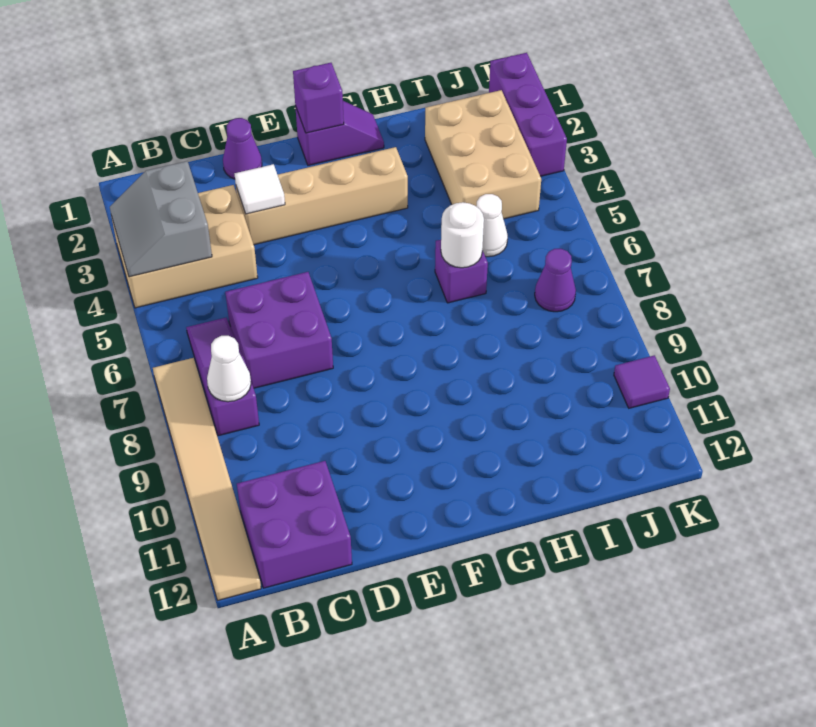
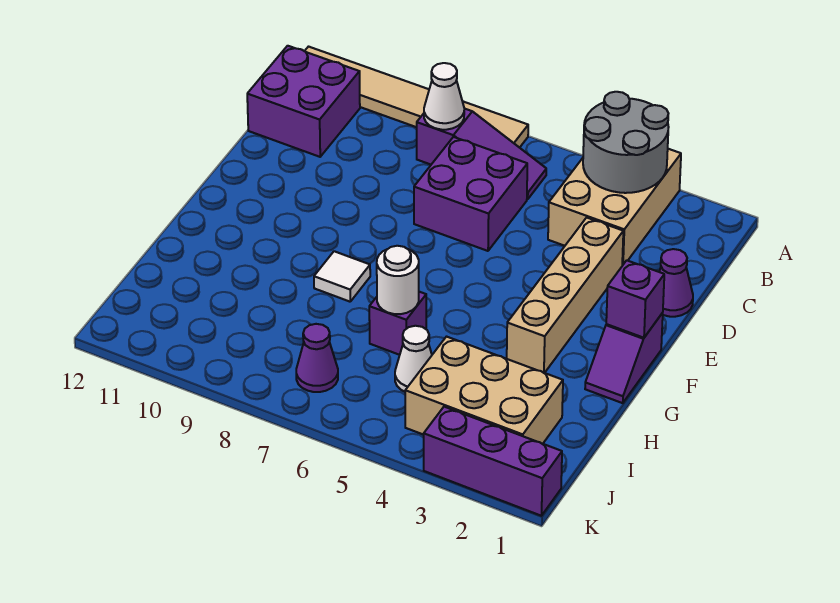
grey slope A3:B4 level 2 top B -> grey round brick A3:B4 level 2
white tile D3 level 2 -> white tile G8 level 1
purple tile K10 level 1 -> none

